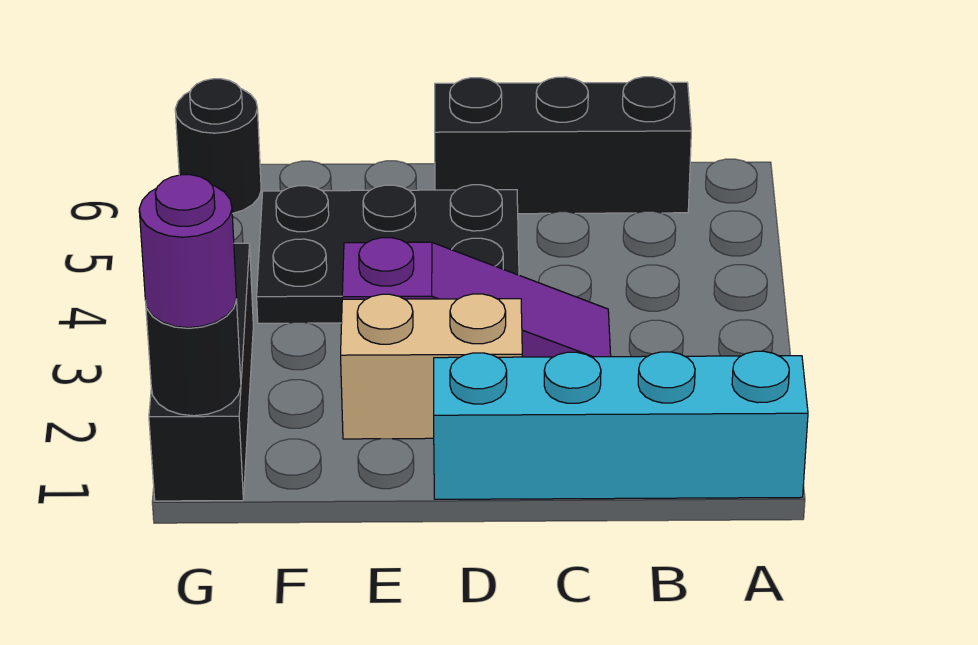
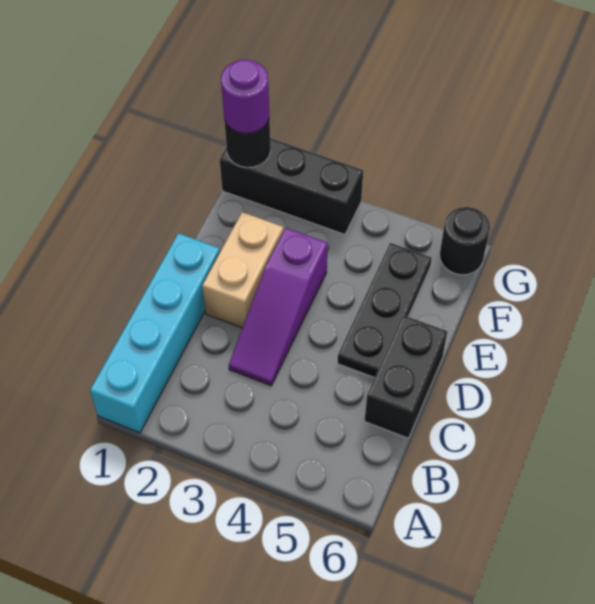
black brick B6:D6 level 1 -> black brick C6:D6 level 1
black plate D4:F5 level 1 -> black plate D5:F5 level 1

